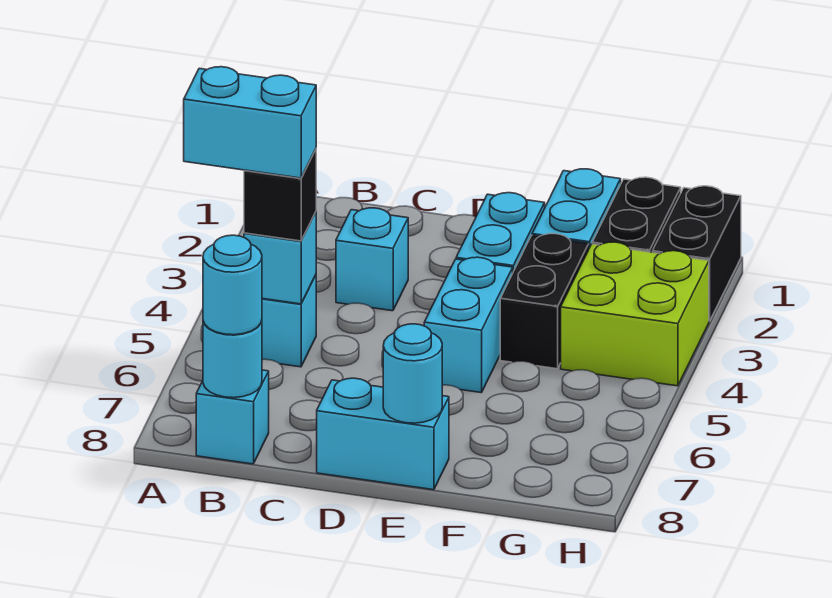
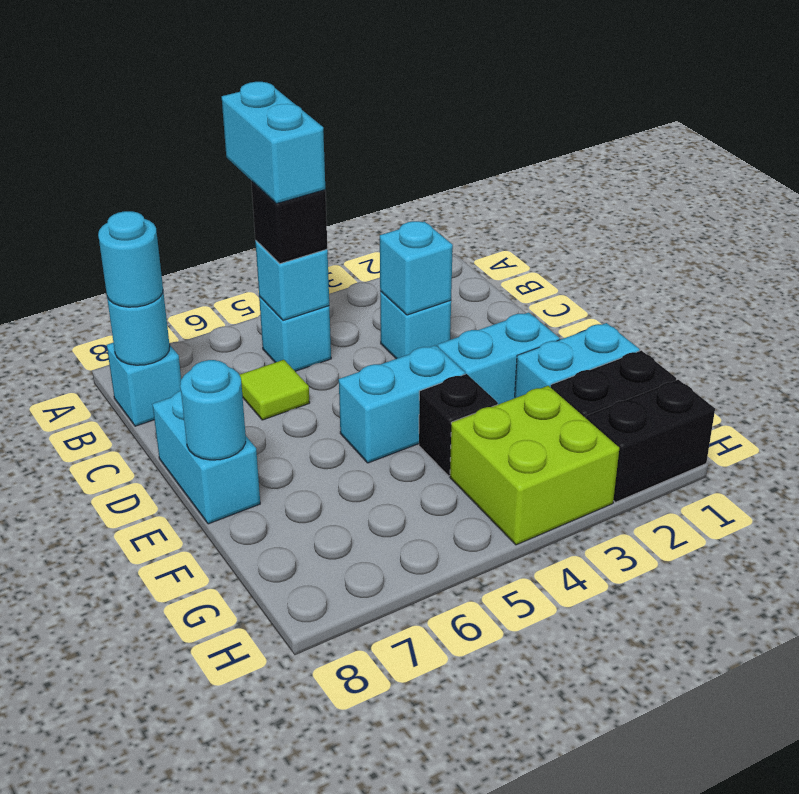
none -> cyan brick C3 level 2
none -> lime tile C6 level 1
black brick F3:F4 level 1 -> black brick F4 level 1

